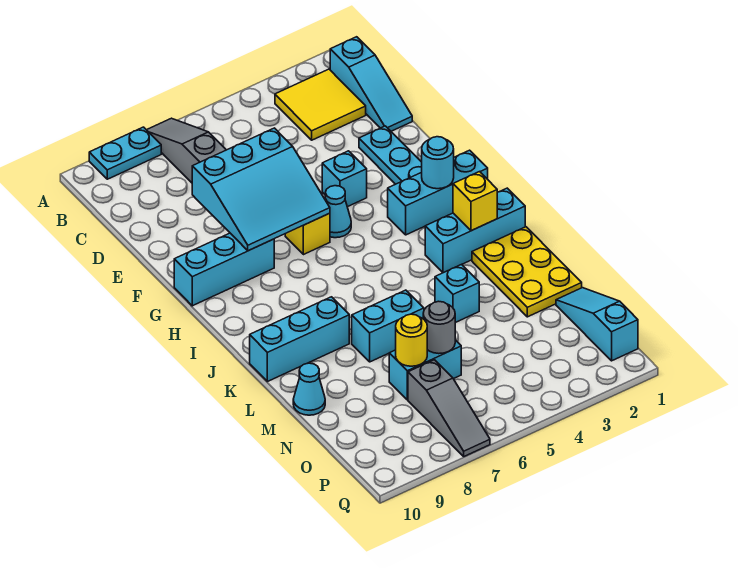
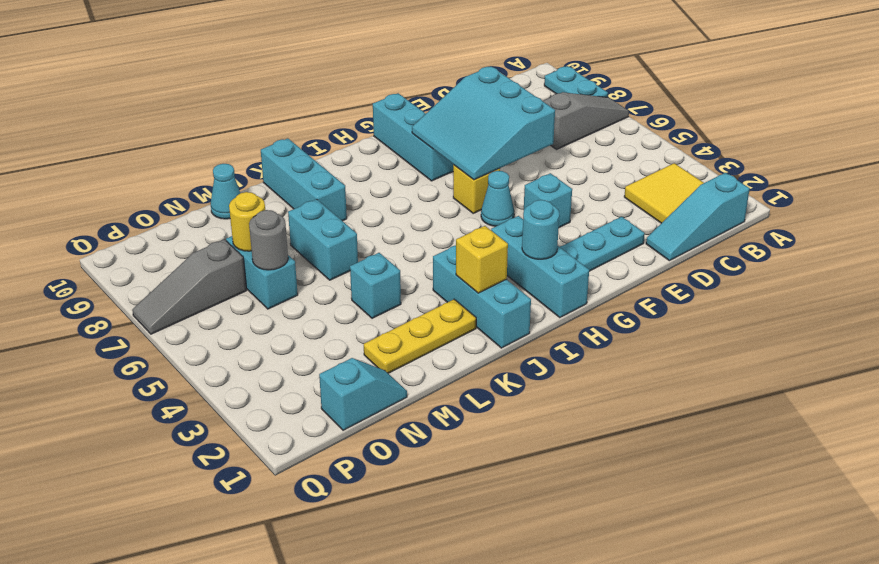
yellow plate K1:M2 level 1 -> yellow plate K2:M2 level 1
cyan slope N1:P1 level 1 top P -> cyan slope N1:O1 level 1 top O

